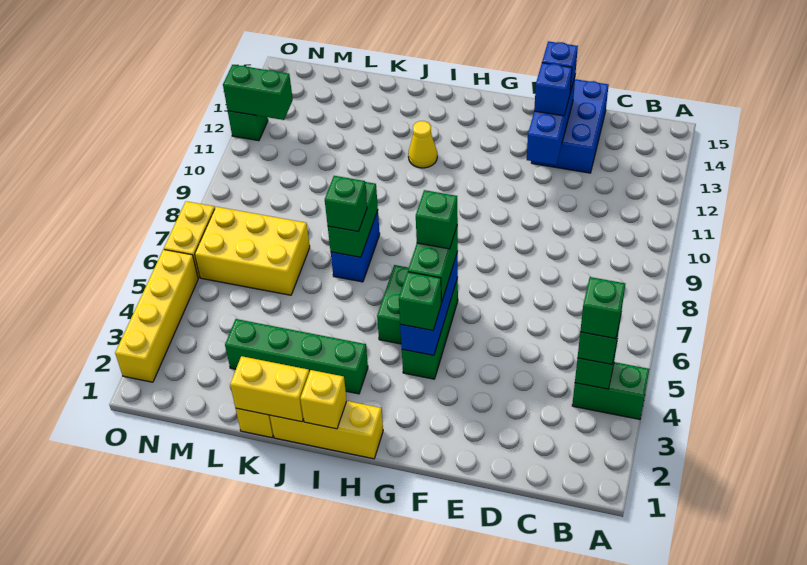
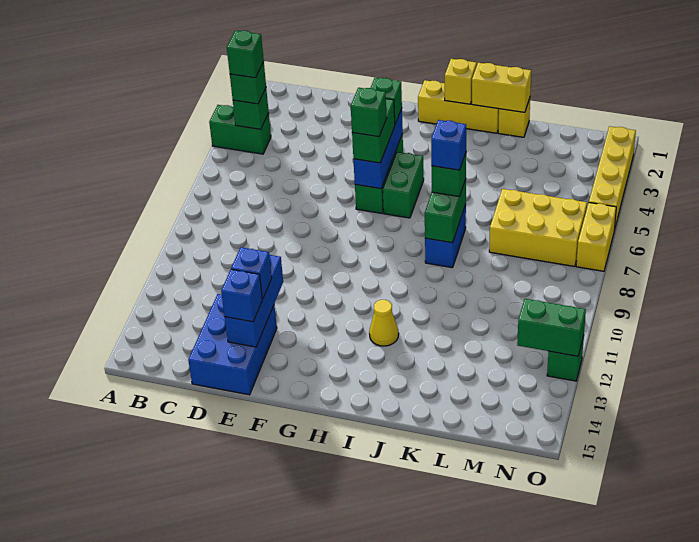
green brick I3:L3 level 1 -> none
none -> blue brick J7 level 4

